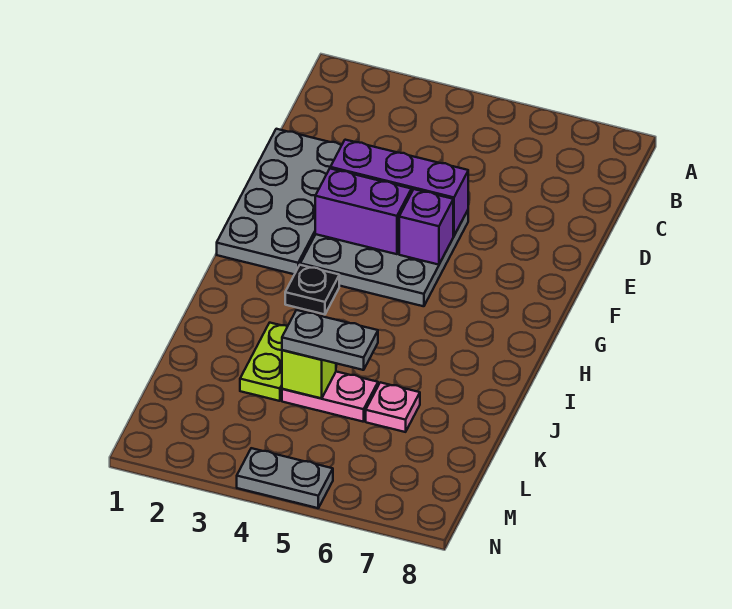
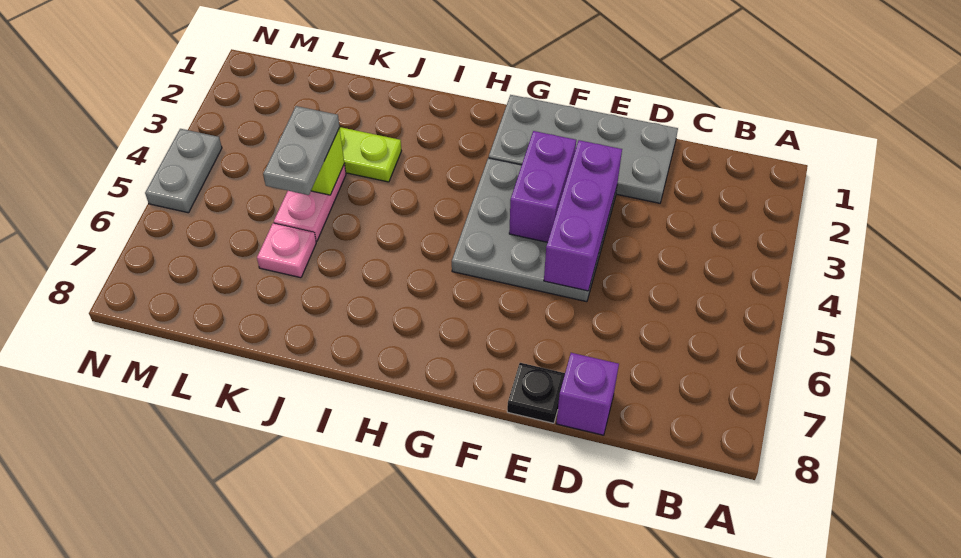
purple brick F5 level 2 -> purple brick D8 level 1
black plate H3 level 1 -> black plate E8 level 1

